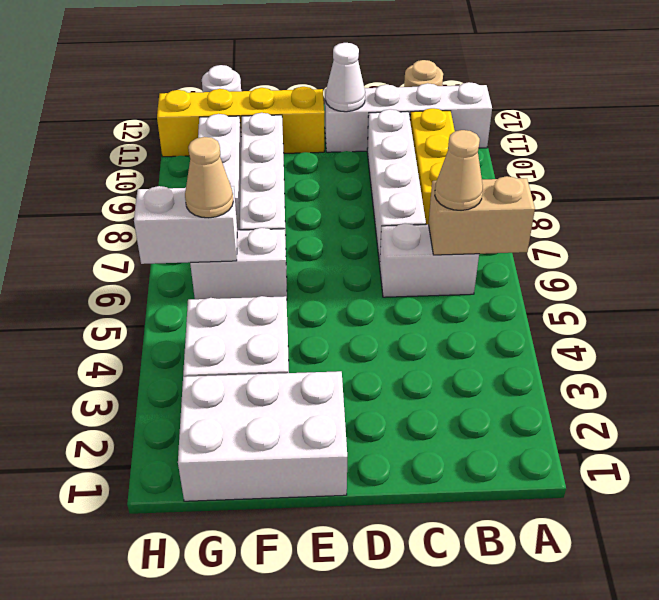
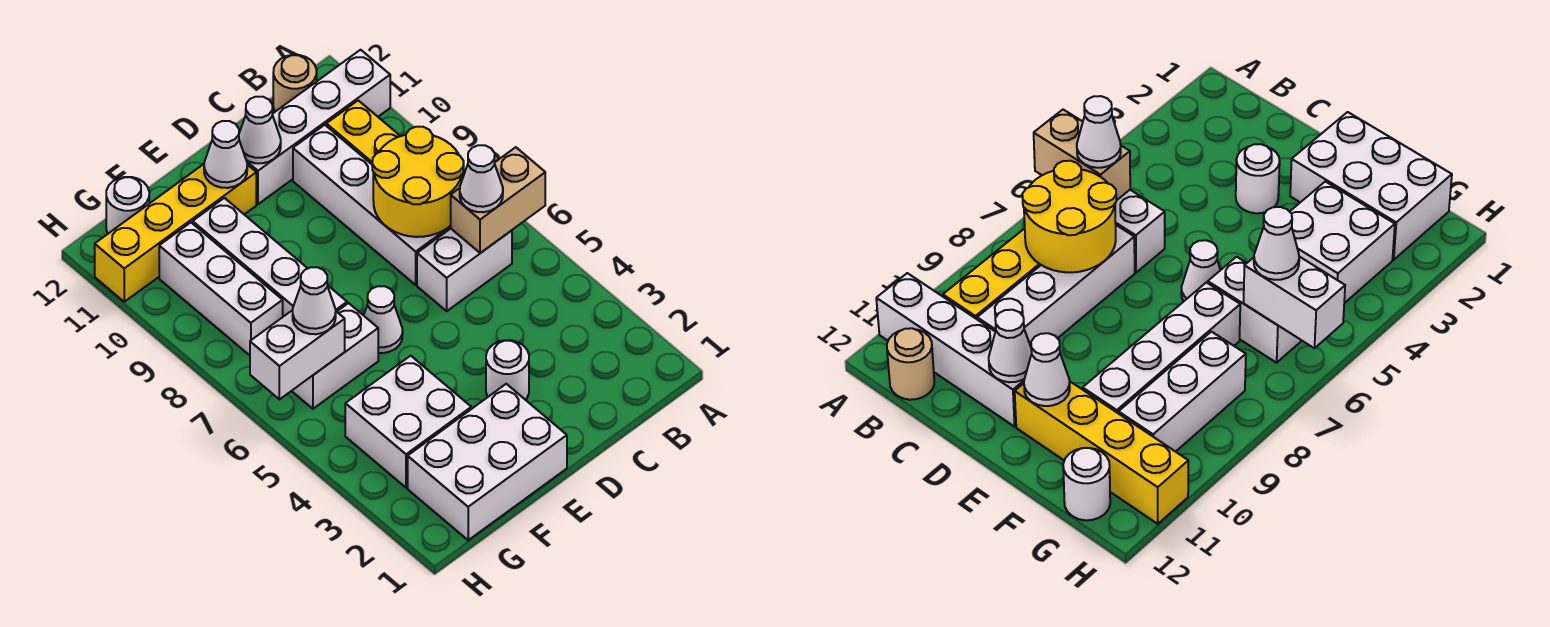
tan cone B6 level 3 -> white cone B6 level 3
none -> yellow round brick B7:C8 level 2
none -> white round brick D3 level 1
none -> white cone E6 level 1
none -> white cone E11 level 2
tan cone G6 level 3 -> white cone G6 level 3

